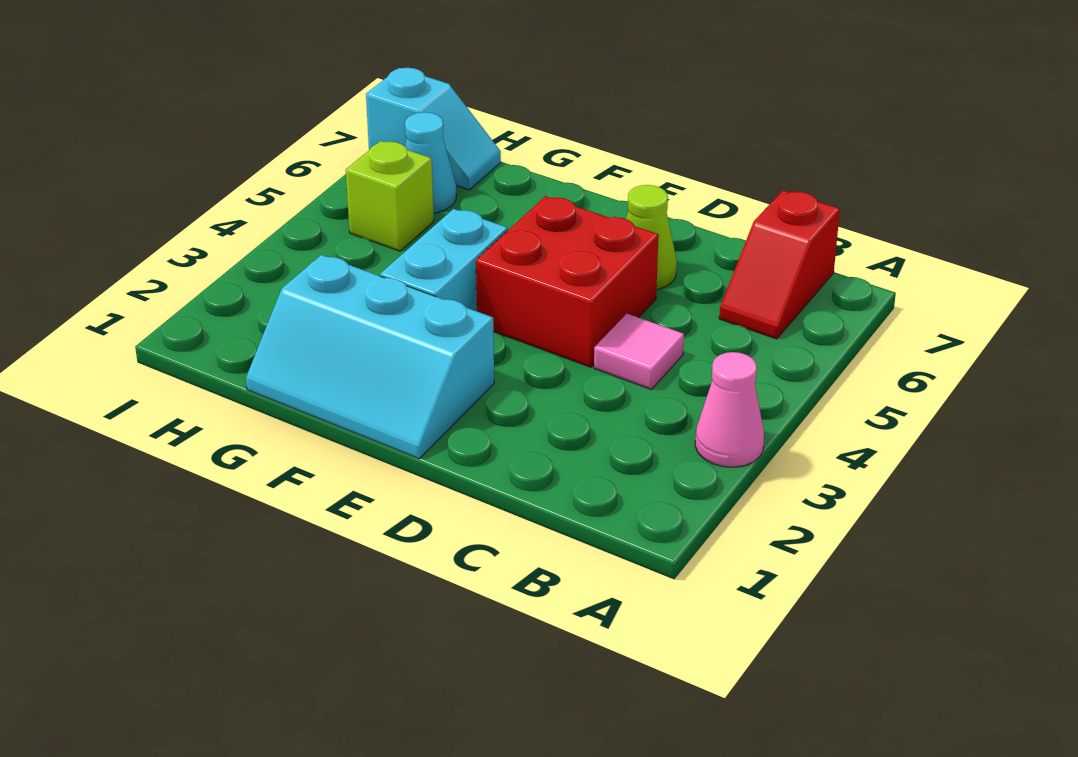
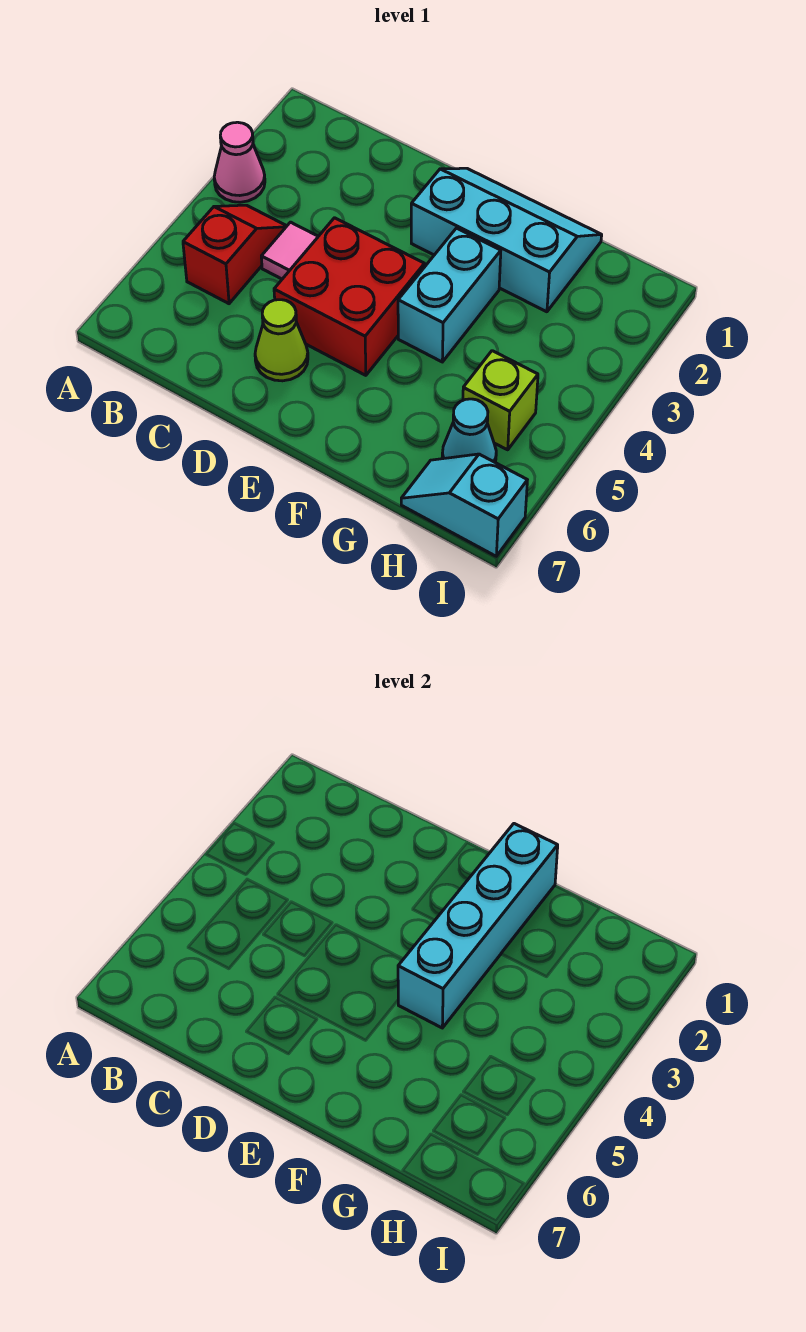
red slope B6:B7 level 1 top 7 -> red slope B4:B5 level 1 top 5
none -> cyan brick F1:F4 level 2

